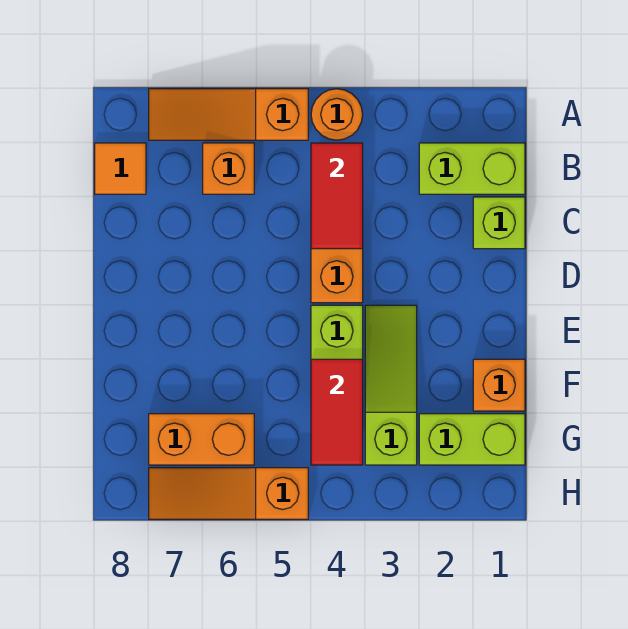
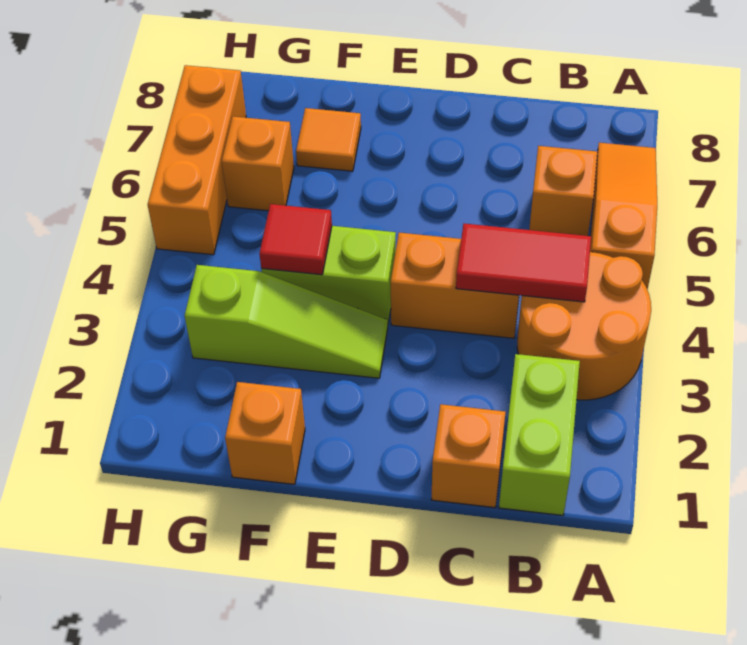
orange round brick A4 level 1 -> orange round brick A3:B4 level 1
orange tile B8 level 1 -> orange tile F7 level 1
lime brick C1 level 1 -> orange brick C1 level 1
red tile F4:G4 level 2 -> red tile F4 level 2
lime brick G1:G2 level 1 -> none
orange brick G6:G7 level 1 -> orange brick G6 level 1
orange slope H5:H7 level 1 top 5 -> orange brick H5:H7 level 1

